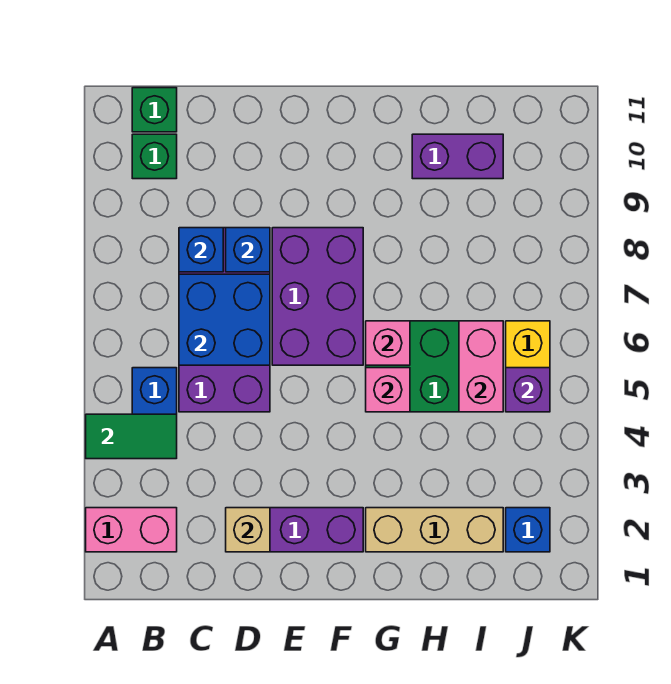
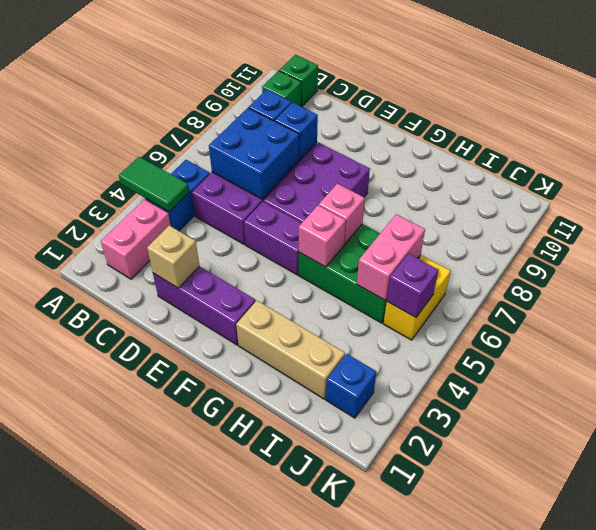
pink brick A2:B2 level 1 -> pink brick B2:B3 level 1
purple brick H10:I10 level 1 -> purple brick E5:F5 level 1

